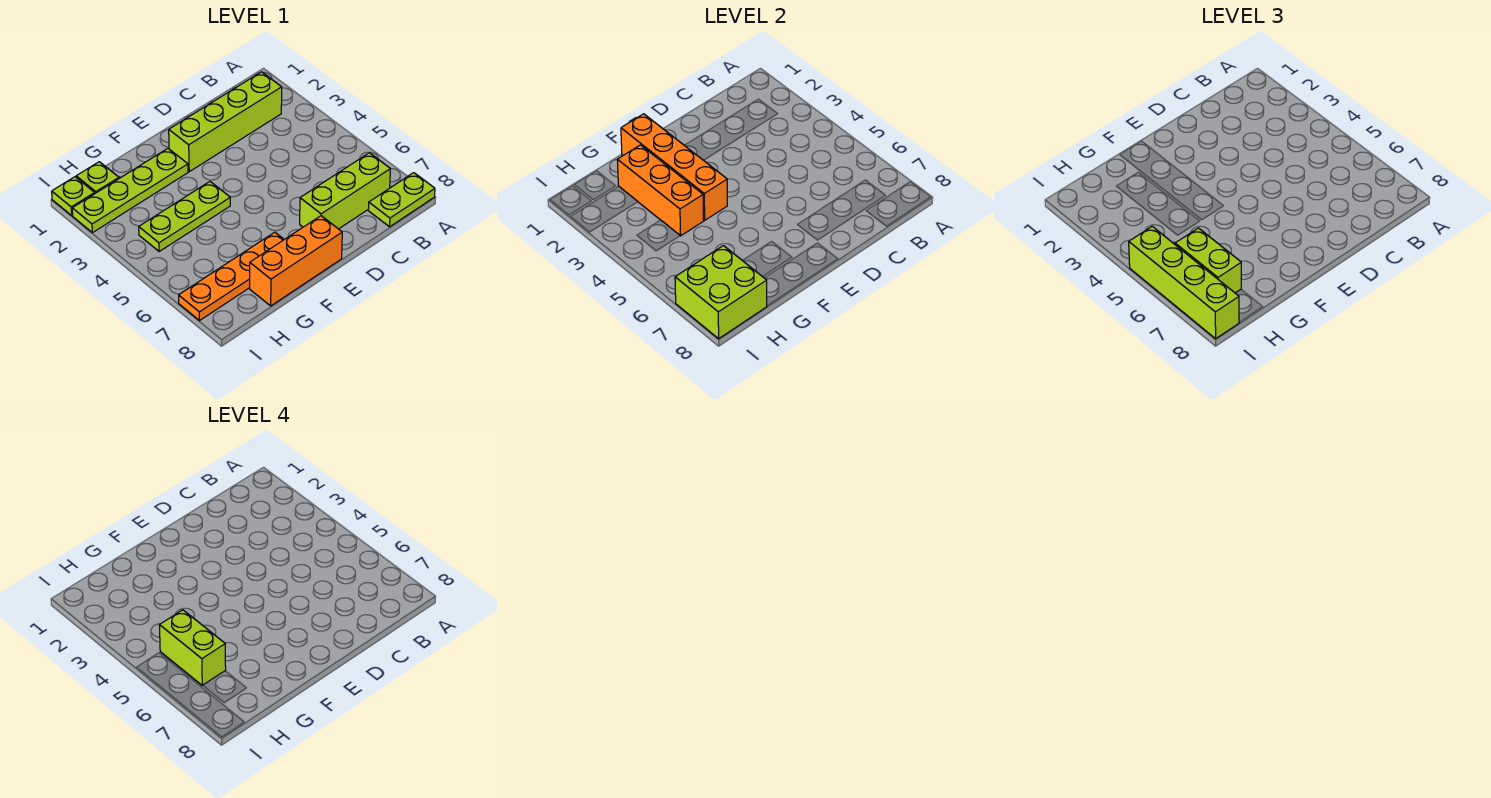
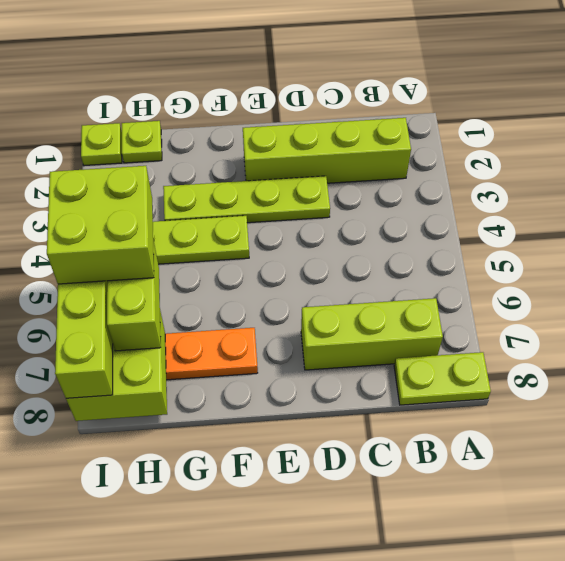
orange brick E8:G8 level 1 -> none
orange brick F1:F4 level 2 -> none
lime plate F2:I2 level 1 -> lime plate D3:G3 level 1
orange brick G2:G4 level 2 -> none
lime brick H5:H6 level 4 -> lime brick H5:I6 level 4

